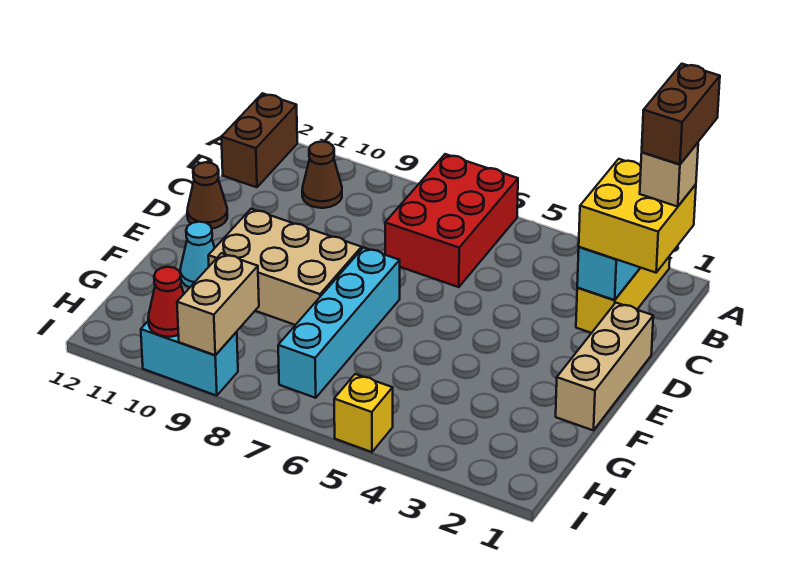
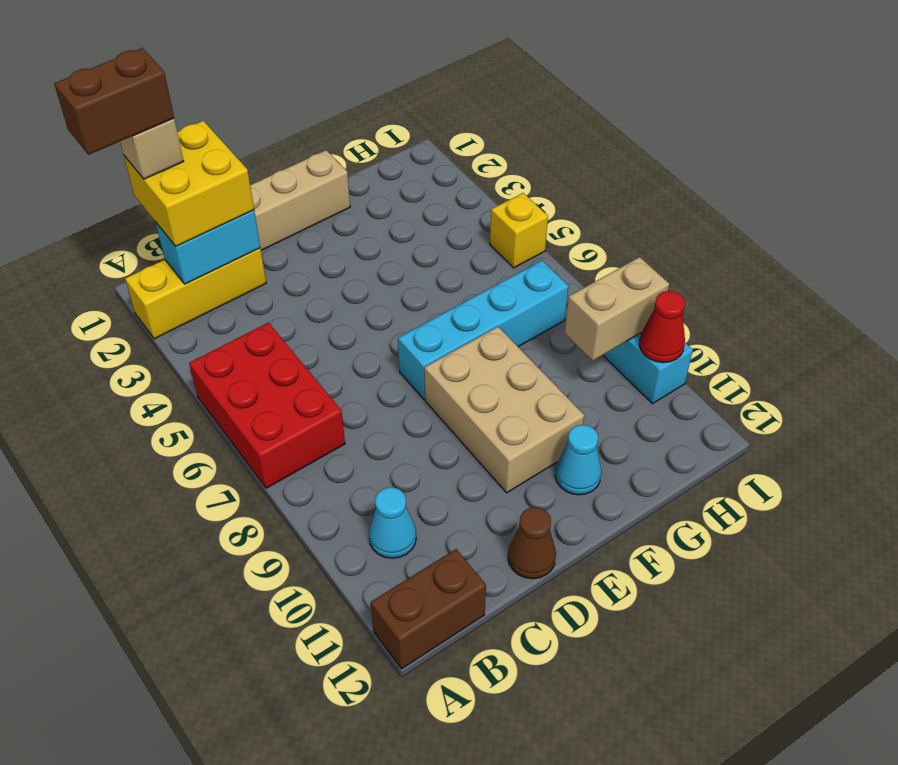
red brick A6:C7 level 1 -> red brick A5:B7 level 1
brown cone B10 level 1 -> cyan cone B10 level 1

